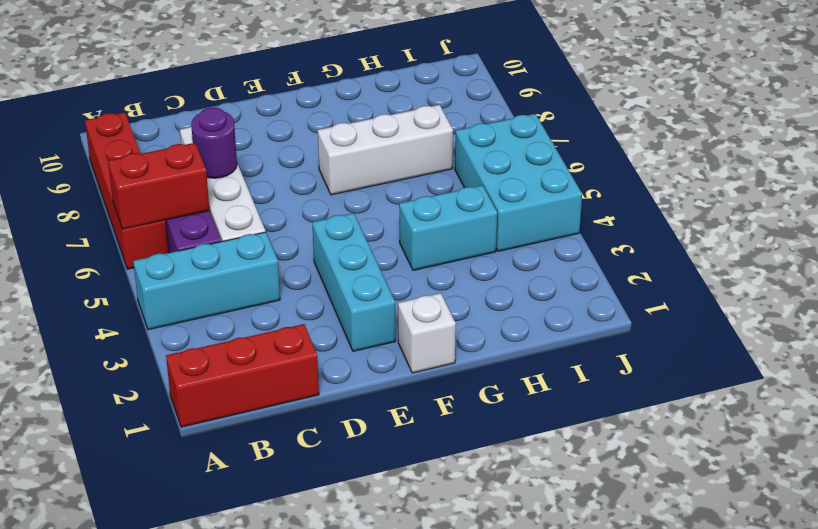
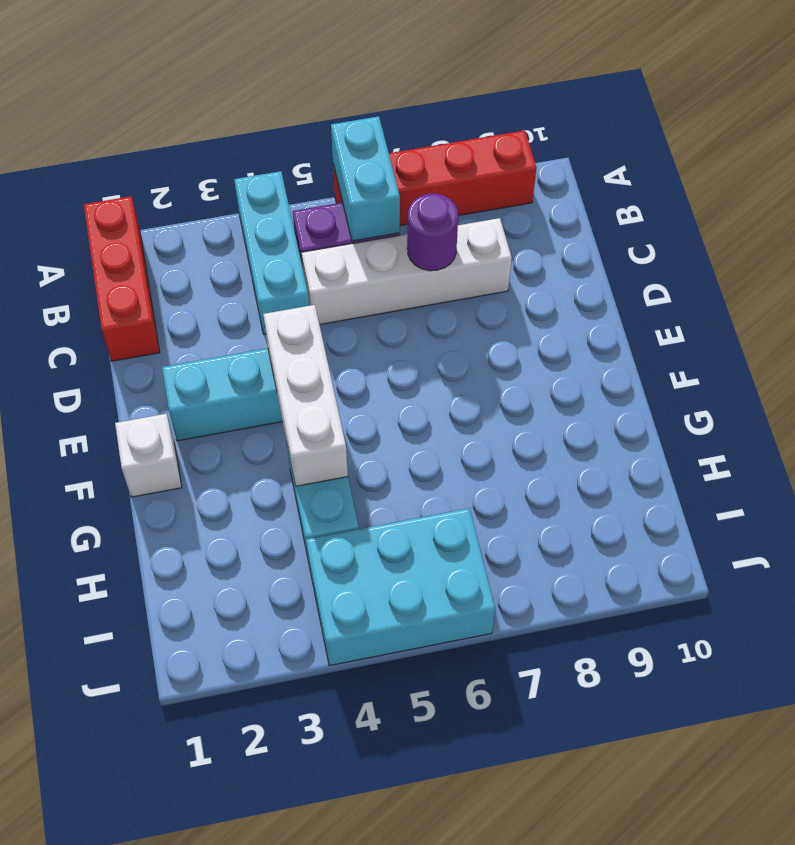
red brick A6:B6 level 2 -> cyan brick A6:B6 level 2
white brick F7:H7 level 1 -> white brick E4:G4 level 2

